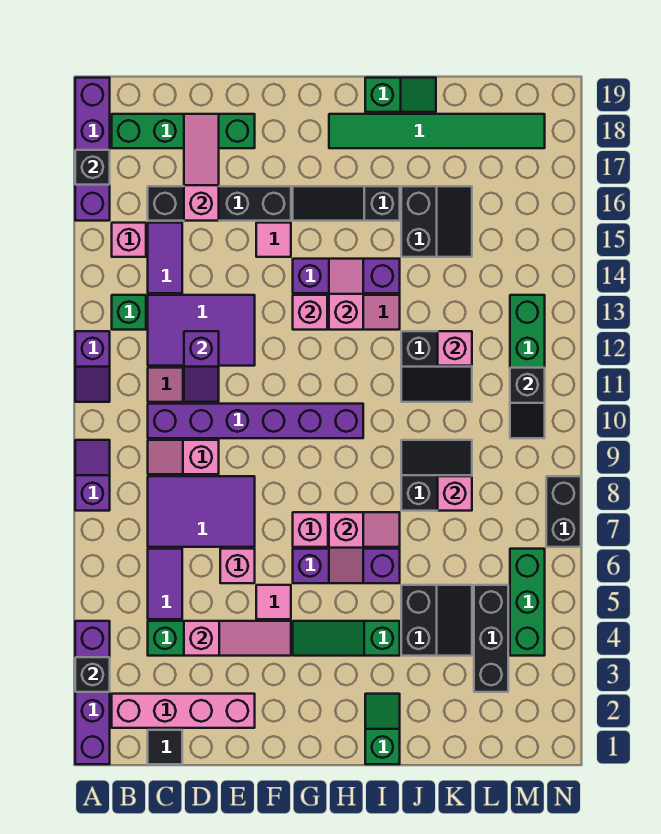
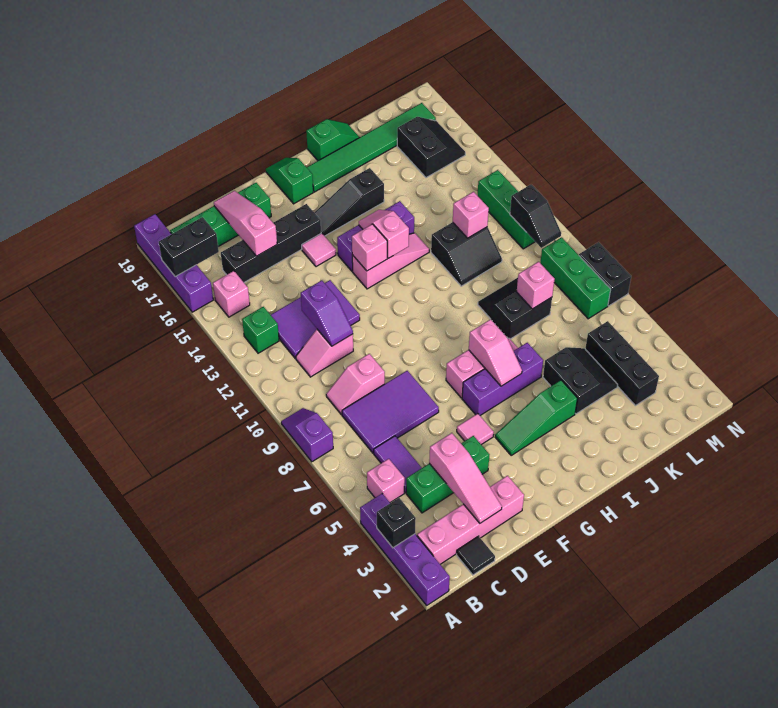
purple slope A11:A12 level 1 top 12 -> none
black brick A17 level 2 -> black brick A17:B17 level 2
purple brick C10:H10 level 1 -> none
purple tile C14:C15 level 1 -> none
pink slope D4:F4 level 2 top D -> pink slope D2:D4 level 2 top 4
pink brick E6 level 1 -> pink brick B5 level 1
green slope I1:I2 level 1 top 1 -> green slope G18:G19 level 1 top 18
black slope J15:K16 level 1 top J -> black slope L16:M17 level 1 top L
green brick M4:M6 level 1 -> green brick M7:M9 level 1

